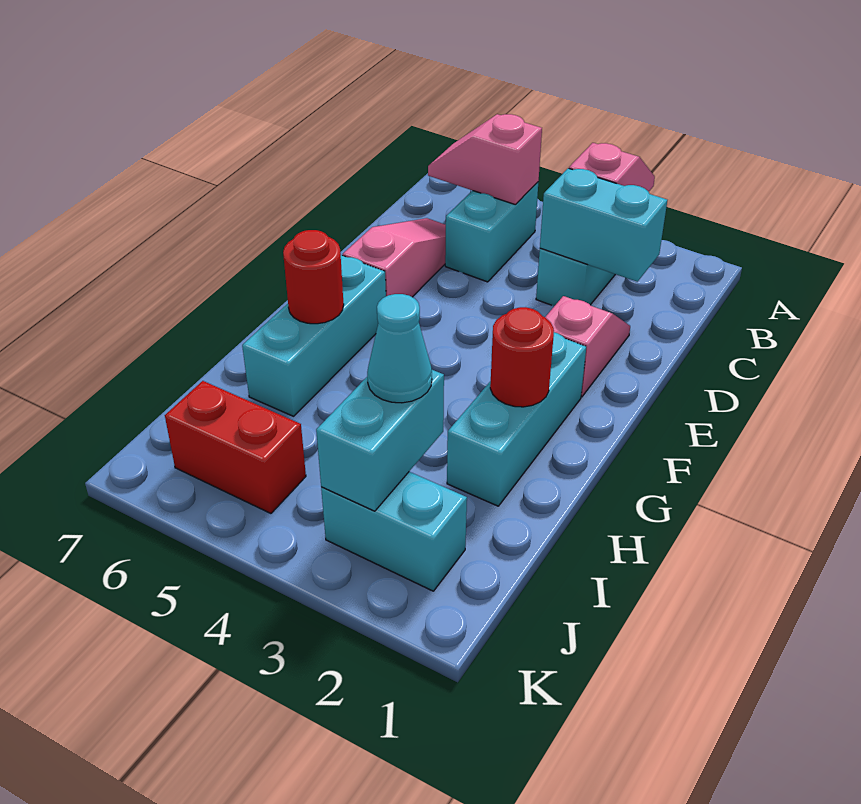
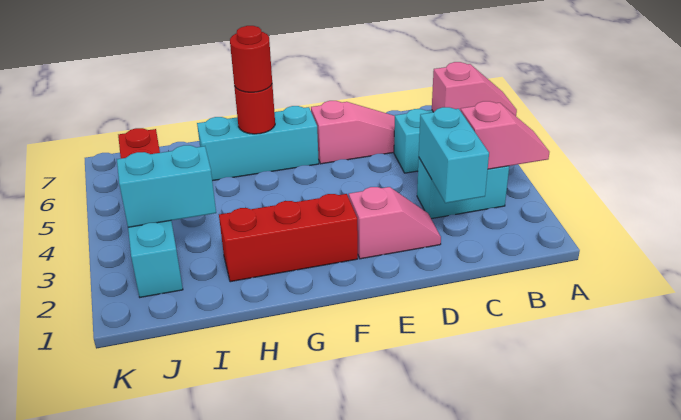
pink slope B5:B6 level 2 top 5 -> pink slope A5:B5 level 2 top B
cyan brick F2:H2 level 1 -> red brick F2:H2 level 1
red round brick G2 level 2 -> red round brick G6 level 3
cyan cone I3 level 3 -> none

